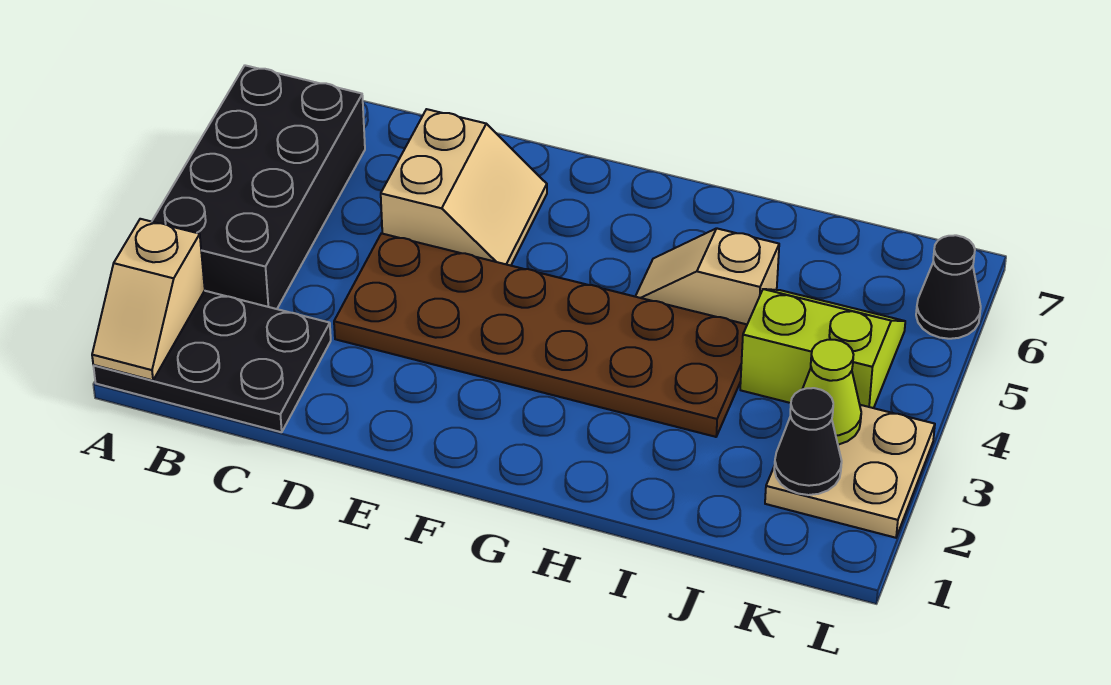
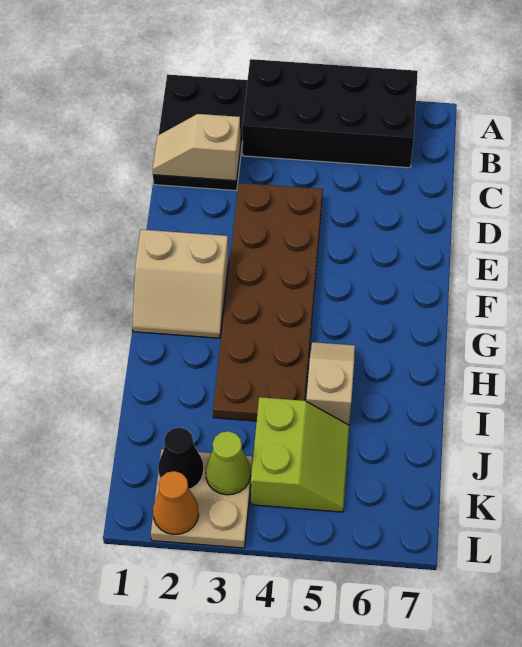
tan slope A1:A2 level 2 top 2 -> tan slope C1:C2 level 2 top 2
tan slope D5:E6 level 1 top D -> tan slope F1:G2 level 1 top F
none -> orange cone L2 level 2
black cone L6 level 1 -> none

